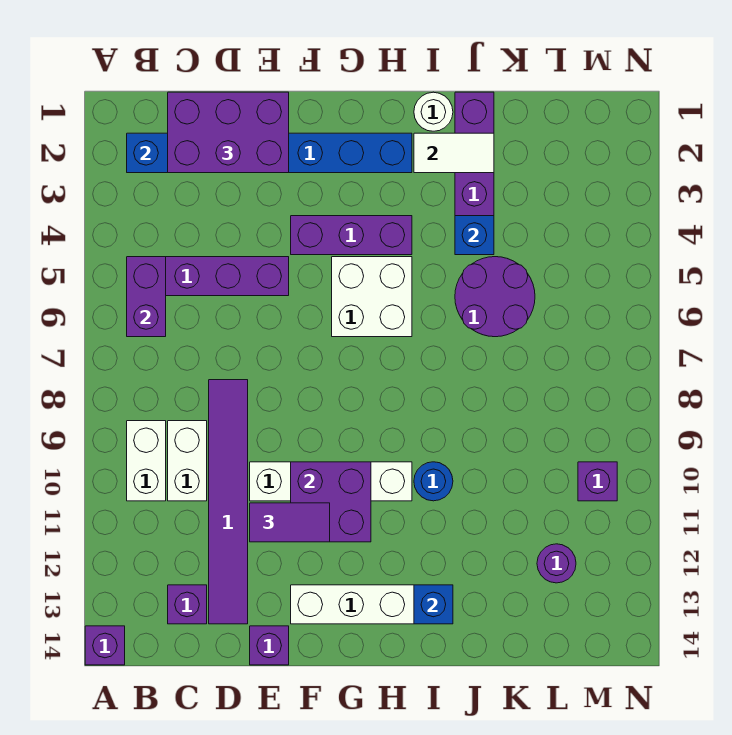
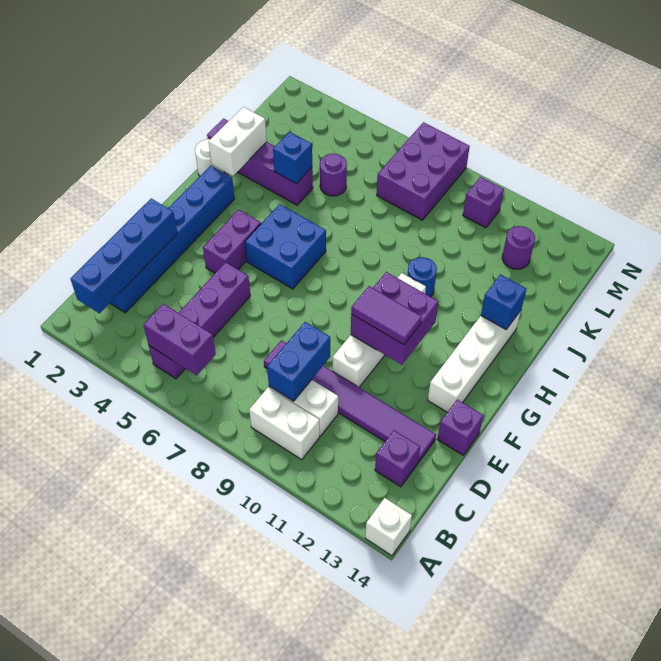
purple brick A14 level 1 -> white brick A14 level 1
purple brick C1:E2 level 3 -> purple brick L7:N8 level 1
none -> blue brick C9:D9 level 2
purple tile E11:F11 level 3 -> purple tile F10:F11 level 3
purple brick F4:H4 level 1 -> purple brick F4:G4 level 1
white brick G5:H6 level 1 -> blue brick G5:H6 level 1
white tile I2:J2 level 2 -> white brick I2:J2 level 2
purple round brick J5:K6 level 1 -> purple round brick K5 level 1

